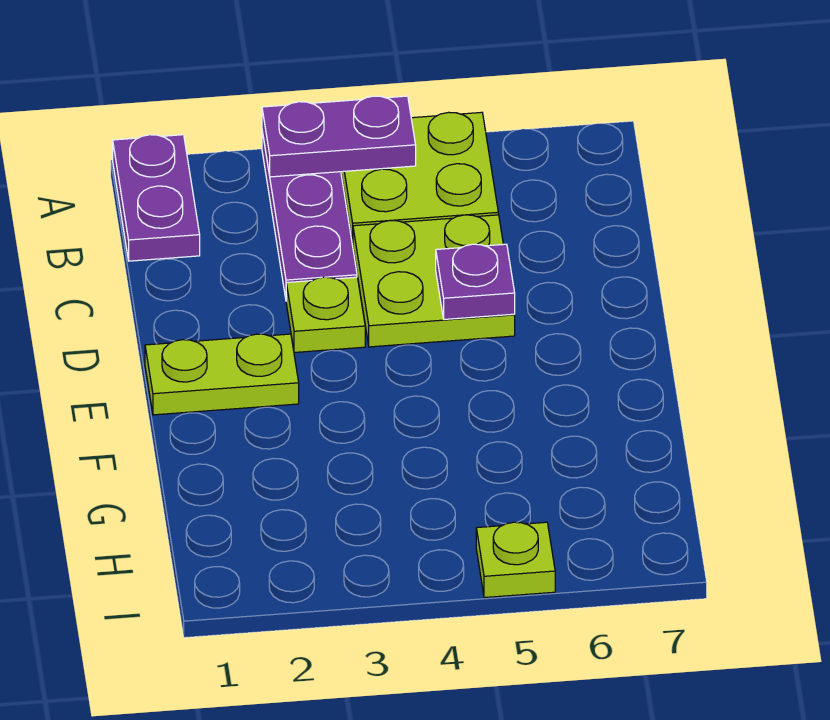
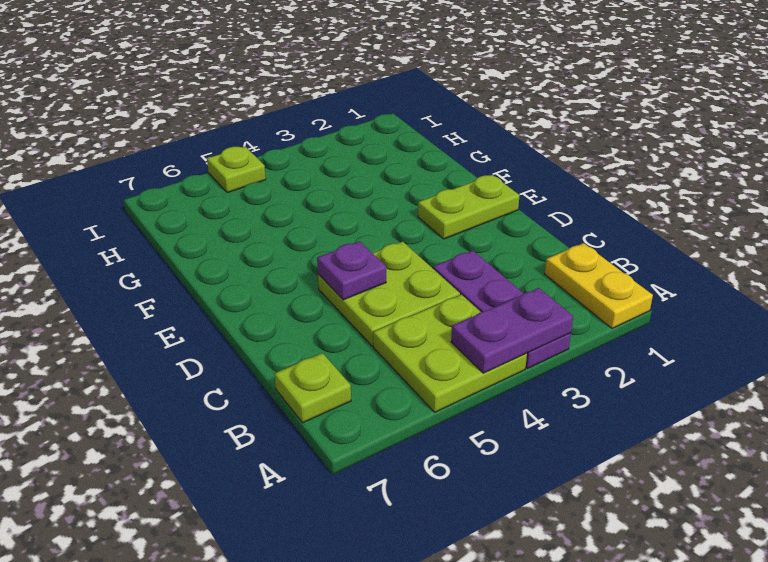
purple plate A1:B1 level 1 -> yellow plate A1:B1 level 1
lime plate D3 level 1 -> lime plate B7 level 1

